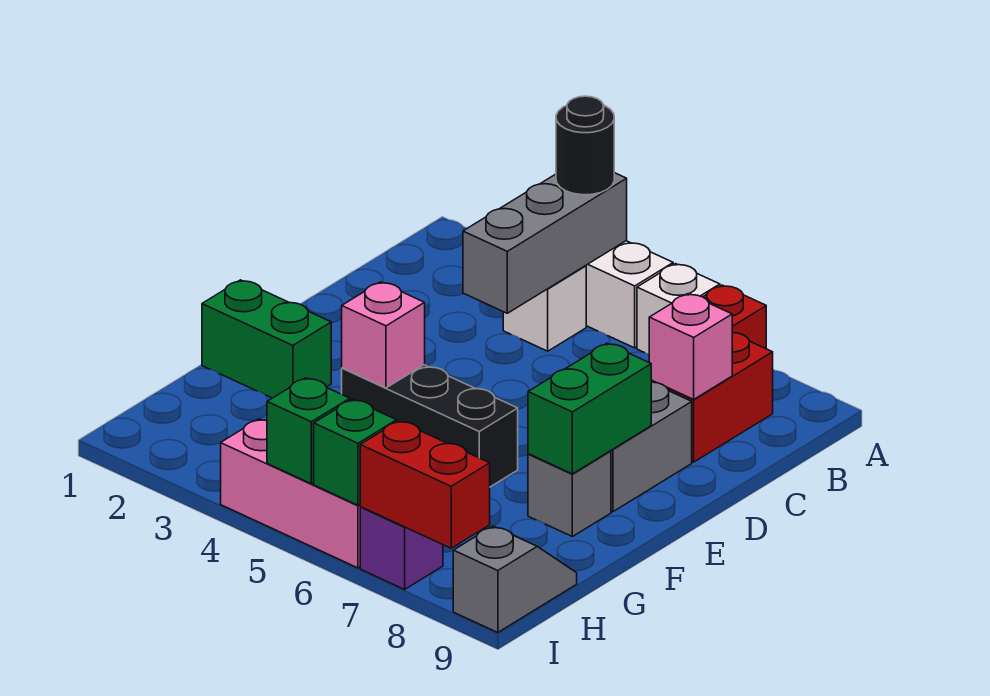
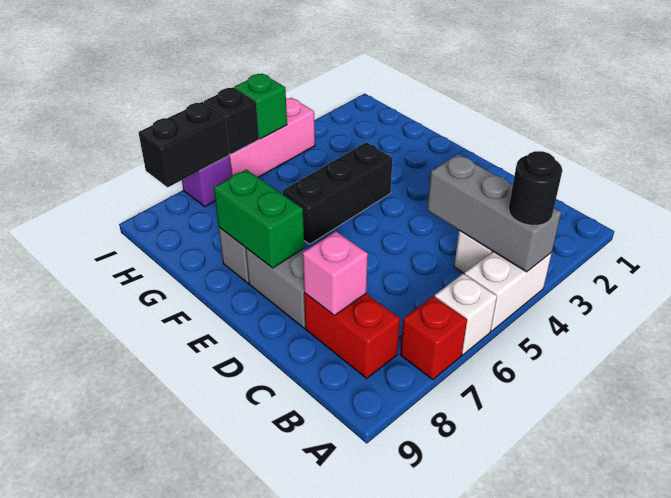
green brick F1:F2 level 1 -> none
pink brick F4 level 2 -> none
grey slope H9:I9 level 1 top I -> none
green brick I6 level 2 -> black brick I6 level 2
red brick I7:I8 level 2 -> black brick I7:I8 level 2

